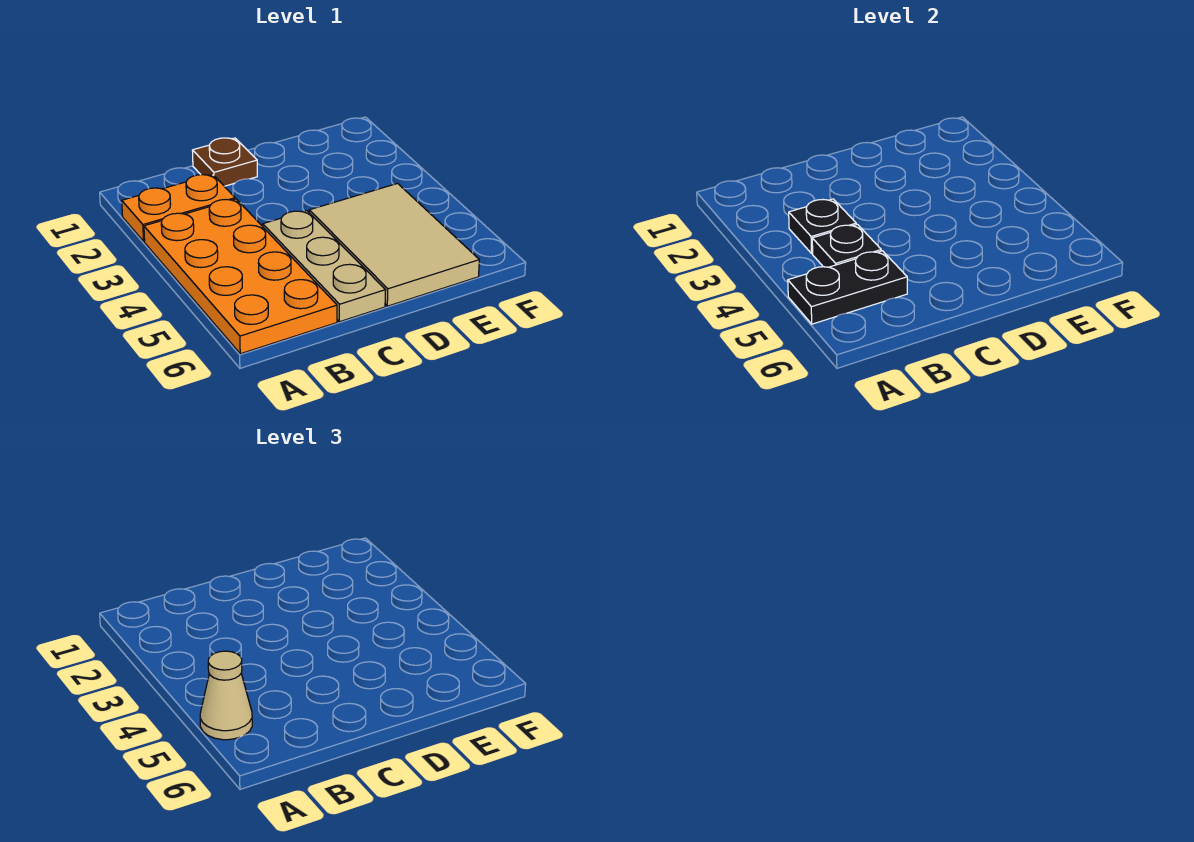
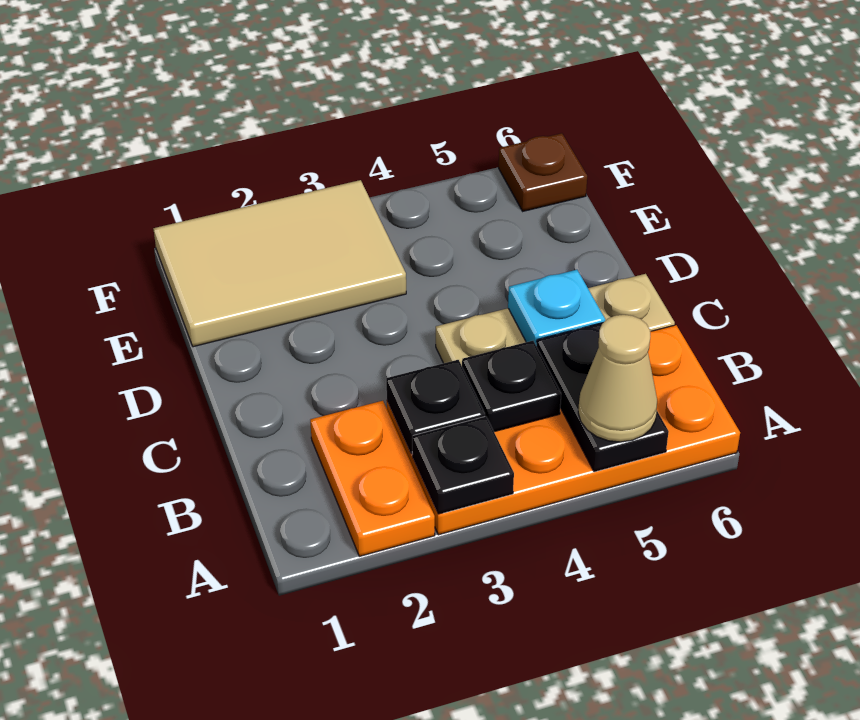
none -> black plate A3 level 2
brown plate C1 level 1 -> brown plate F6 level 1
none -> cyan plate C5 level 2
tan tile D4:E6 level 1 -> tan tile E1:F3 level 1

